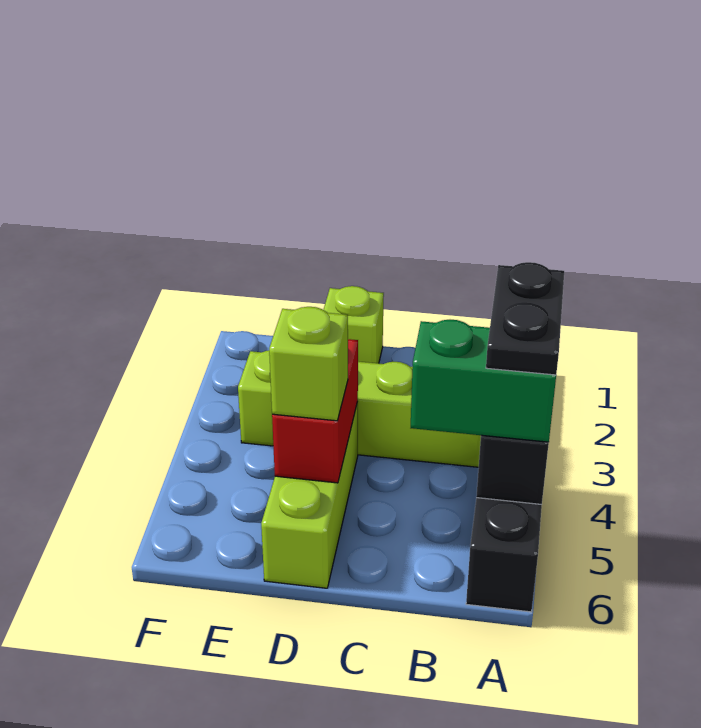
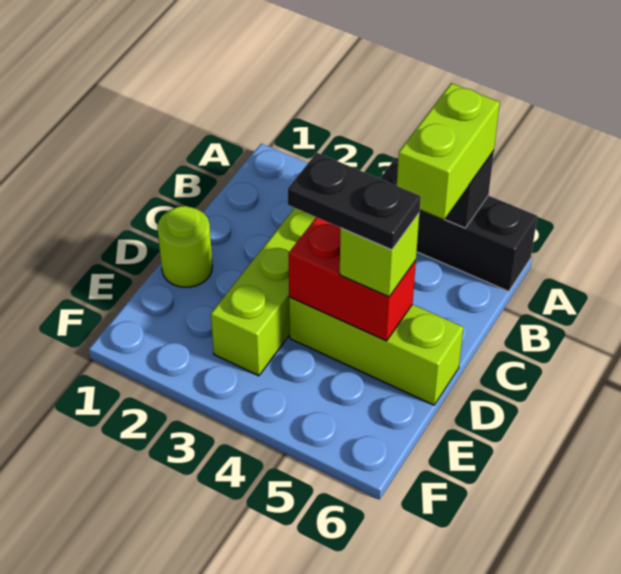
black plate A4:A5 level 4 -> black plate D4:D5 level 4
green brick A5:B5 level 3 -> lime brick A5:B5 level 3
lime brick D1 level 1 -> lime round brick D1 level 1

